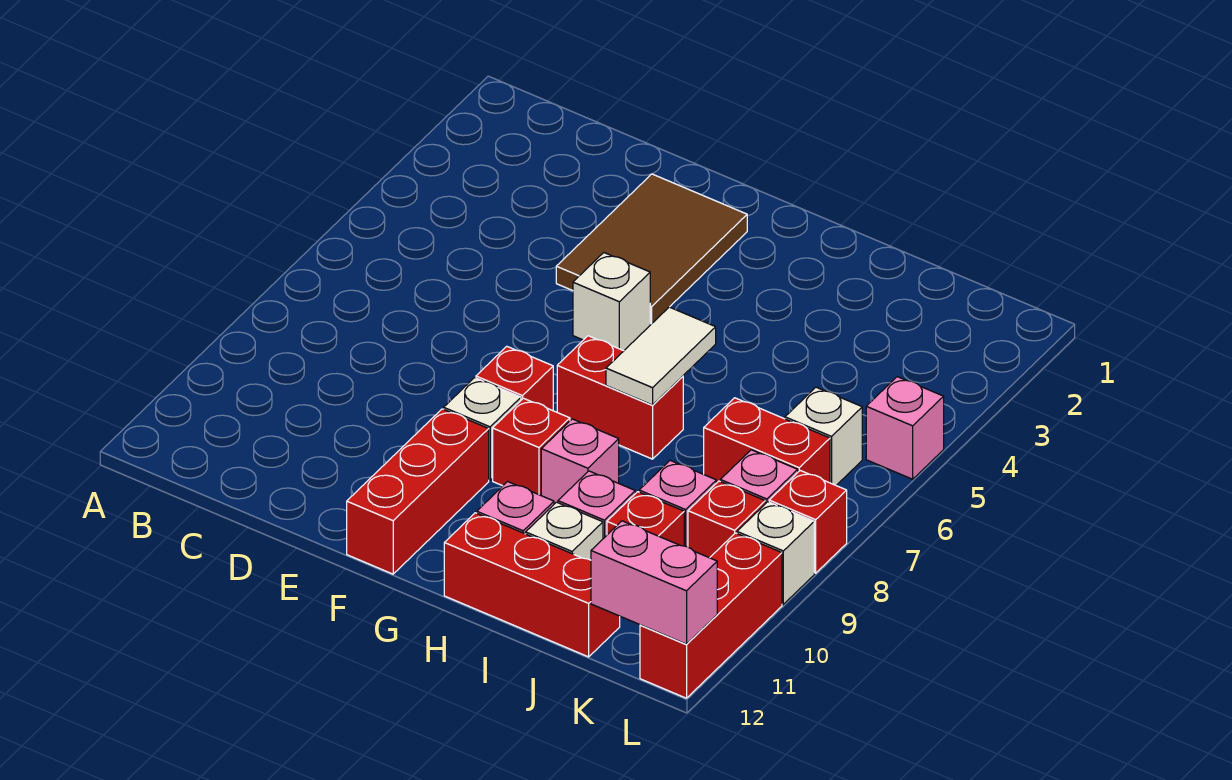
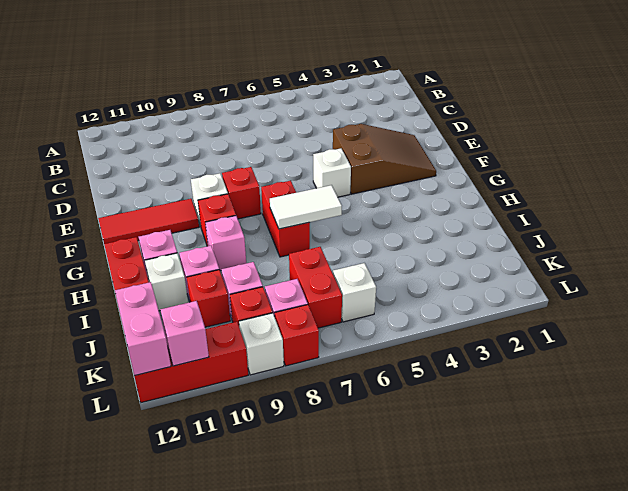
brown tile E2:F4 level 1 -> brown slope E2:F4 level 1 top 4
red brick F10:F12 level 1 -> red tile F10:F12 level 1
pink brick L5 level 1 -> pink brick L11 level 2

